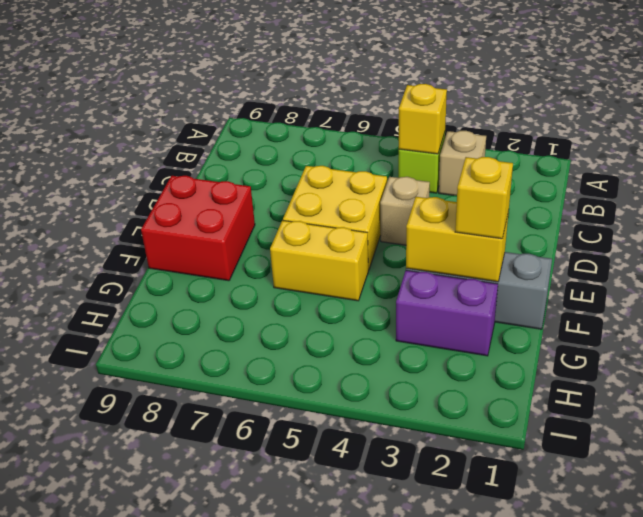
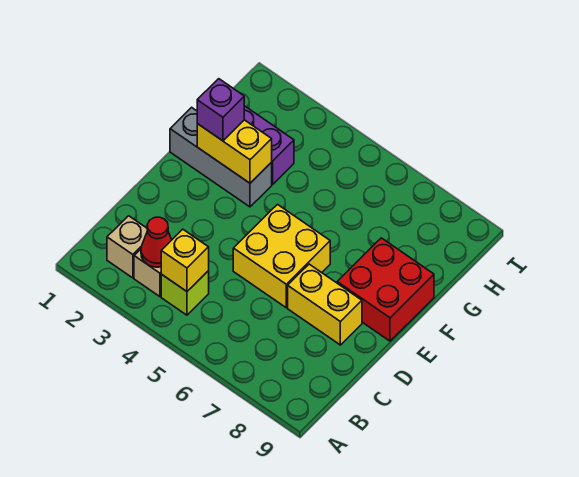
none -> red cone B3 level 2
tan brick D4 level 1 -> tan brick B2 level 1
yellow brick F2 level 3 -> purple brick F2 level 3
yellow brick F5:F6 level 1 -> yellow brick D7:D8 level 1

